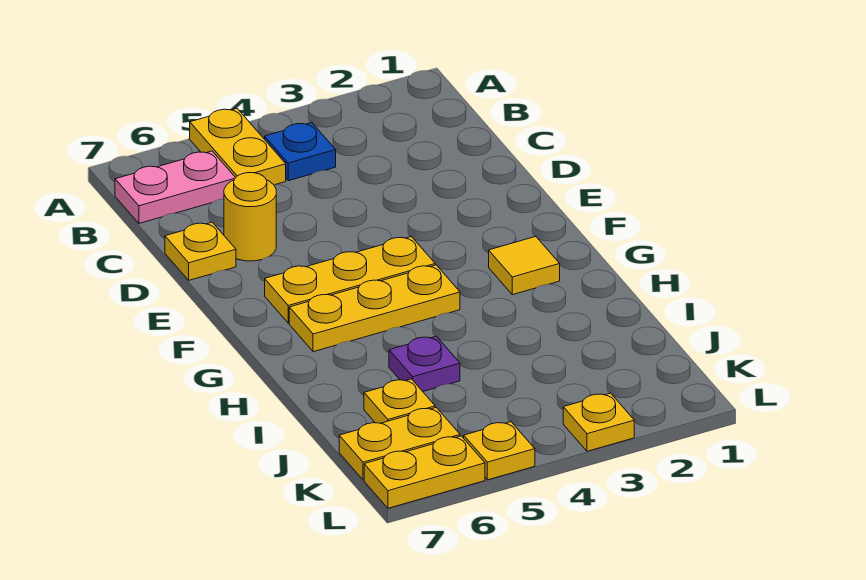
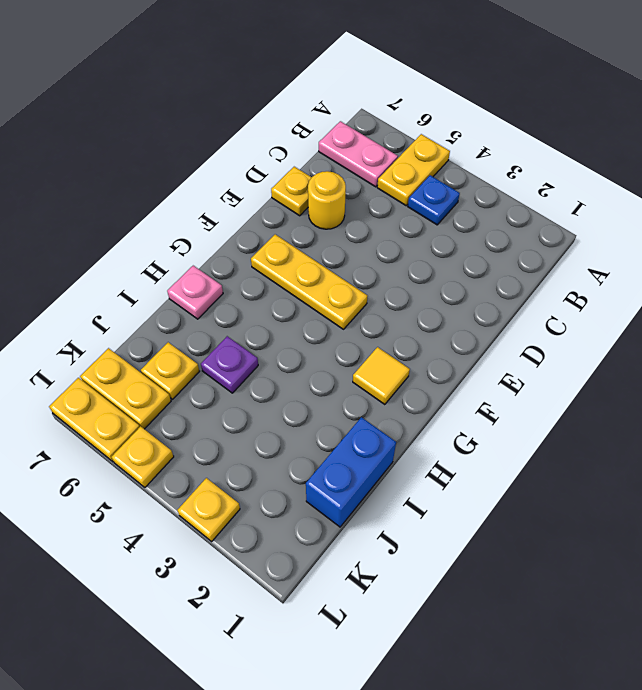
yellow plate G4:G6 level 1 -> none
none -> pink plate H7 level 1
none -> blue brick I1:J1 level 1

